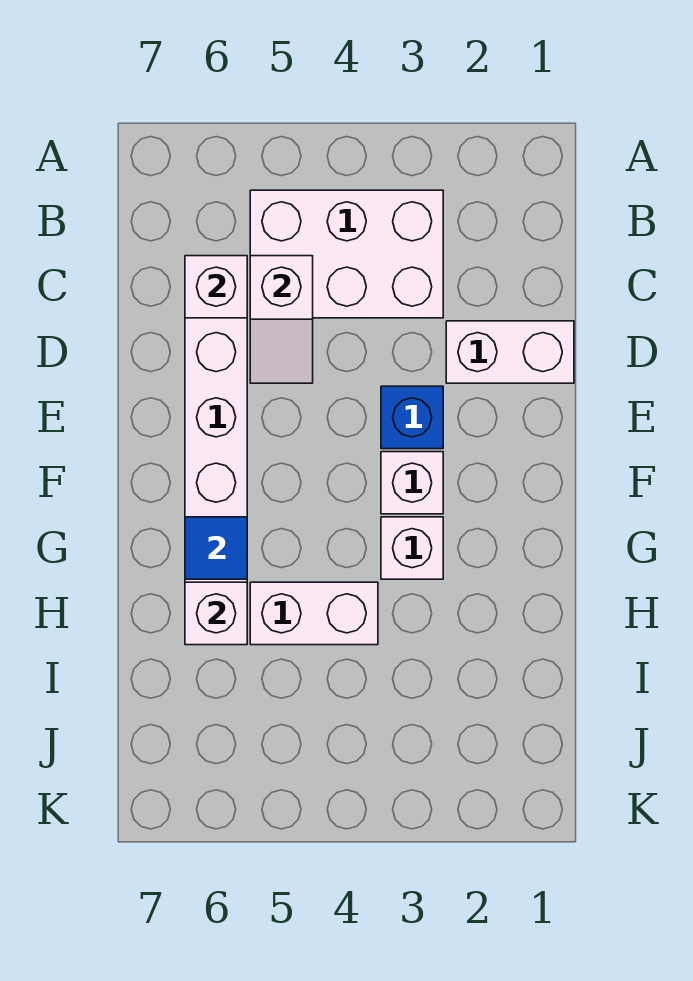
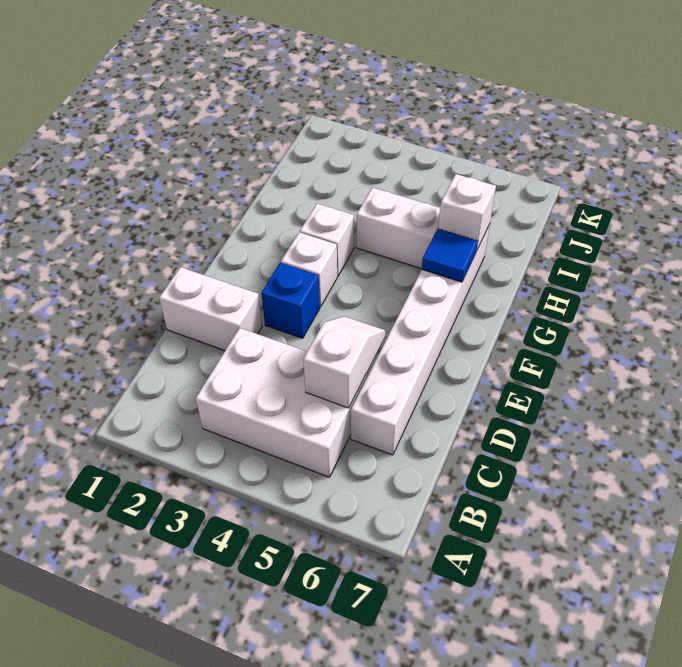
white brick C6 level 2 -> none

